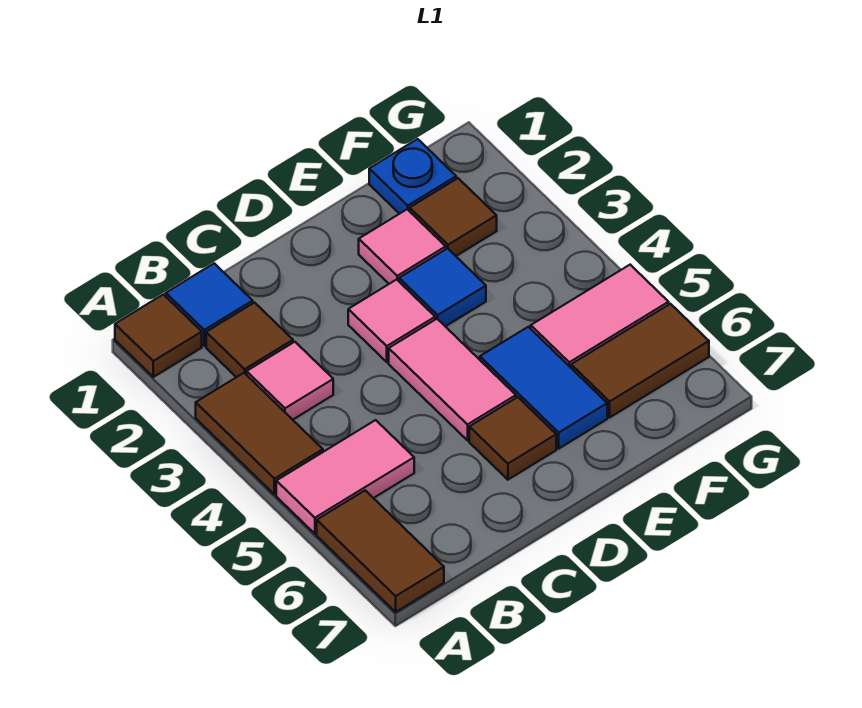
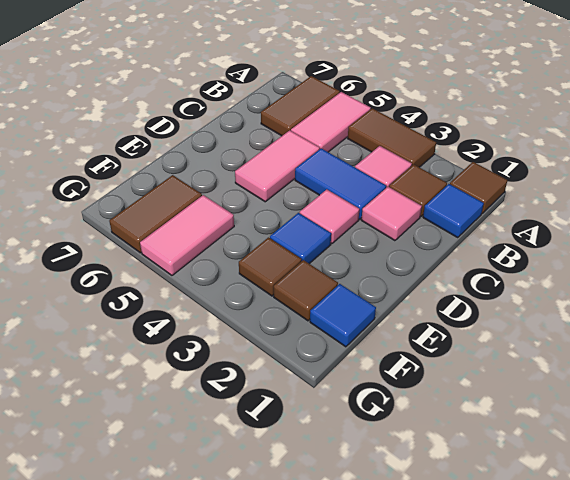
brown tile A6:A7 level 1 -> brown tile A6:B6 level 1
pink tile D4:D5 level 1 -> pink tile C5:D5 level 1
brown tile D6 level 1 -> brown tile F3 level 1
pink tile E2 level 1 -> pink tile C2 level 1
blue tile E5:E6 level 1 -> blue tile C3:C4 level 1
blue plate F1 level 1 -> blue tile F1 level 1

